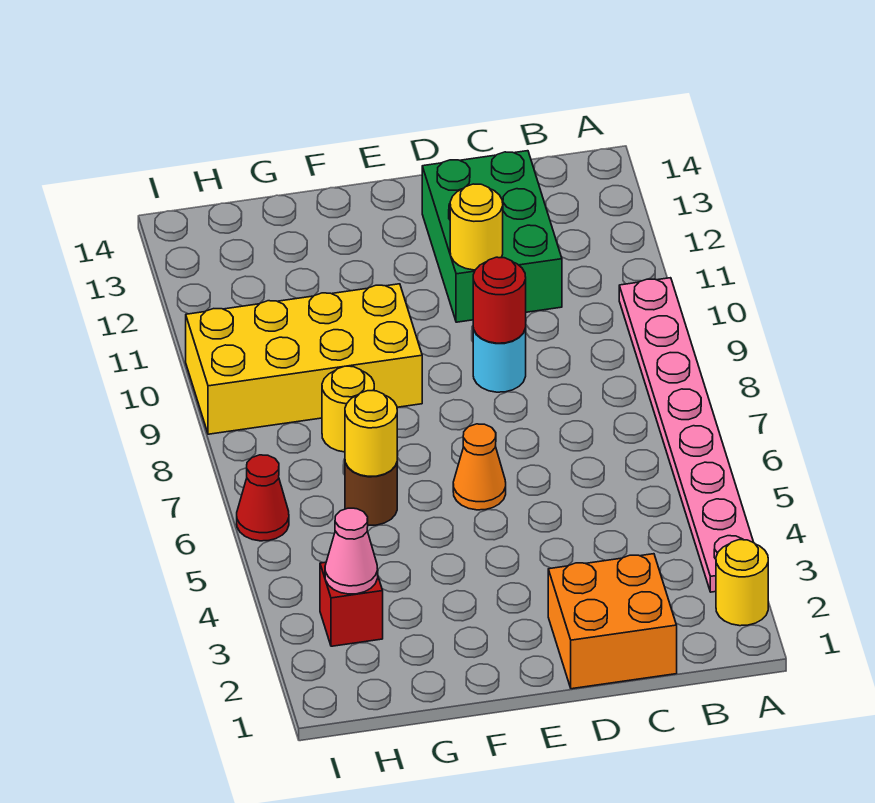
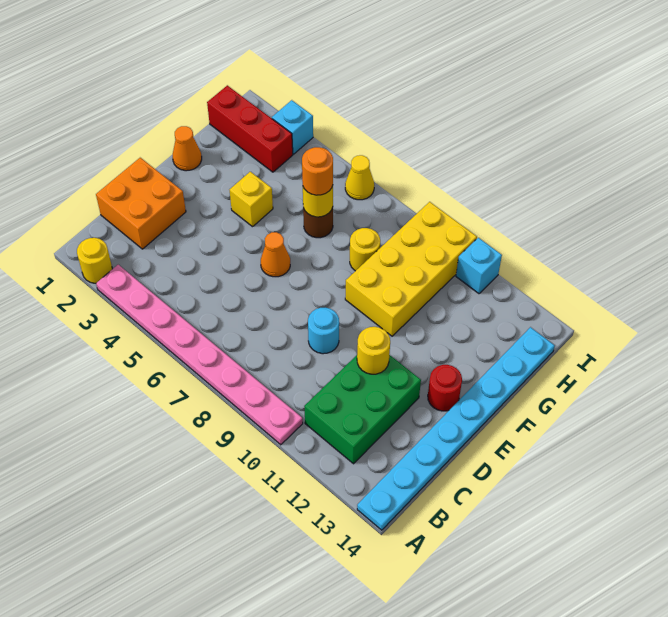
none -> cyan plate A14:H14 level 1
green brick C11:D13 level 1 -> green brick B11:D12 level 1
red round brick D9 level 2 -> red round brick E13 level 1
none -> orange cone F1 level 1
none -> yellow brick F4 level 1
none -> orange round brick G6 level 3
red brick H3 level 1 -> red brick H1:H3 level 1
pink cone H3 level 2 -> none
none -> cyan brick I3 level 1
red cone I6 level 1 -> yellow cone I6 level 1
none -> cyan brick I11 level 1

